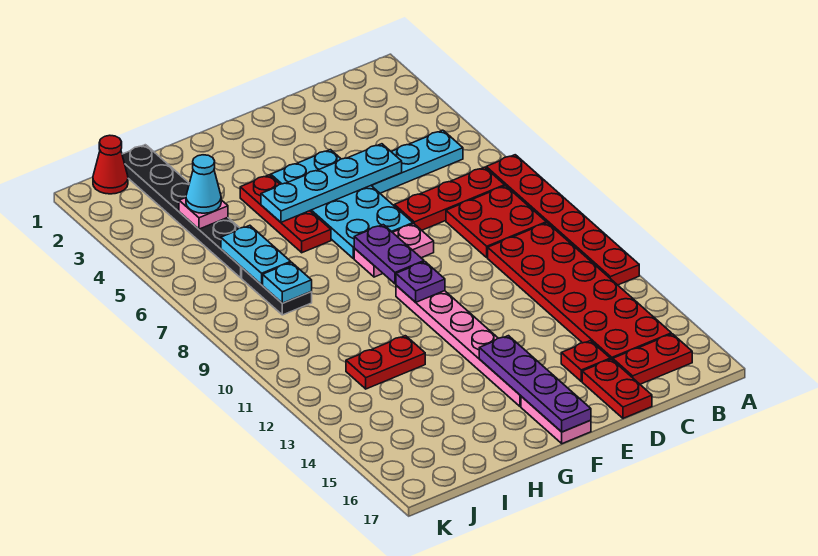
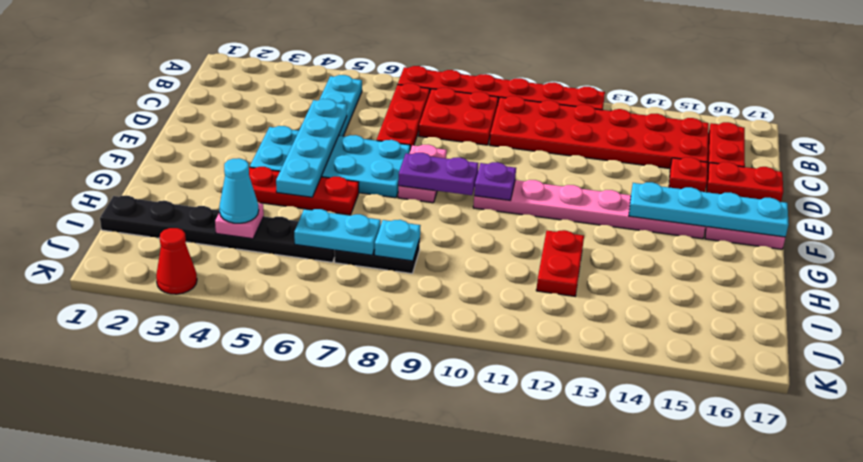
purple plate F14:F17 level 2 -> cyan plate F14:F17 level 2
red cone J1 level 1 -> red cone K3 level 1

